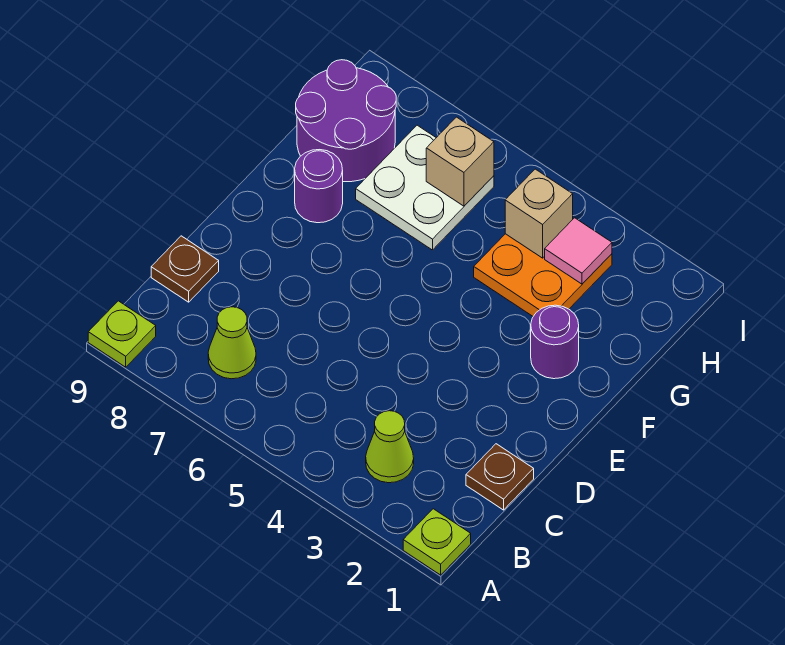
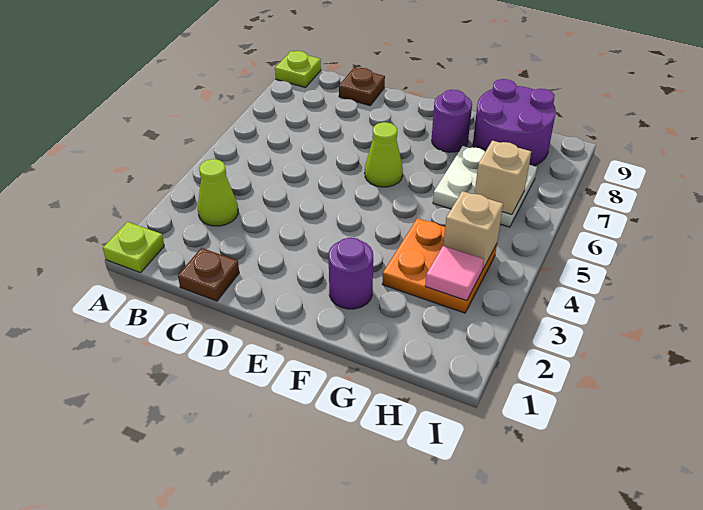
lime cone B7 level 1 -> lime cone E6 level 1

